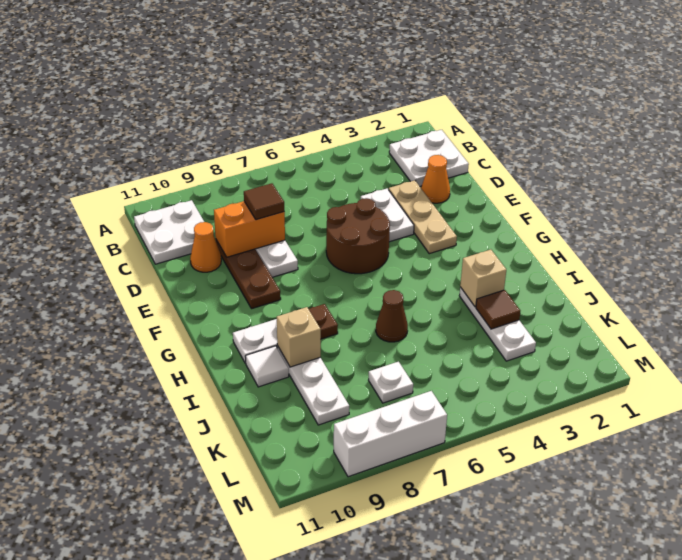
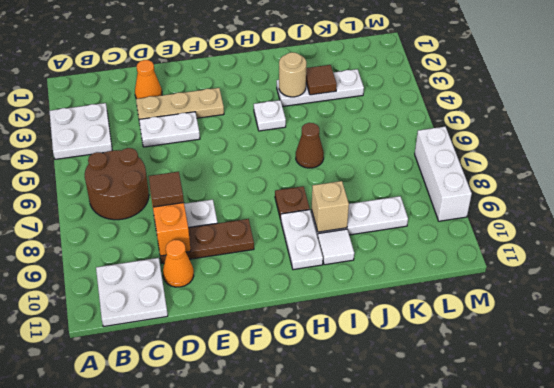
white plate B1:C2 level 1 -> white plate A3:B4 level 1
brown round brick E5:F6 level 1 -> brown round brick B6:C7 level 1
tan brick I3 level 2 -> tan round brick I3 level 2
white plate K7 level 1 -> white plate H4 level 1

